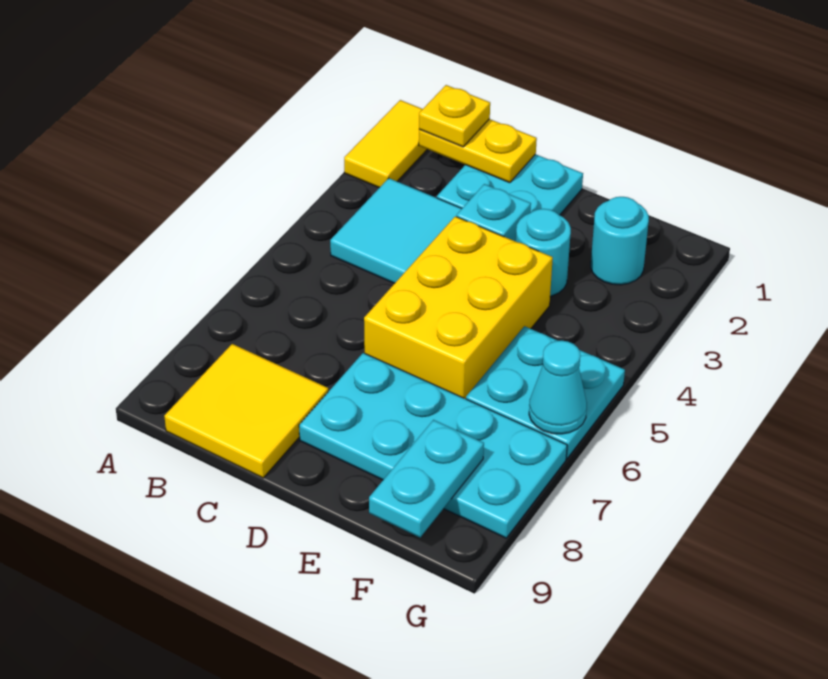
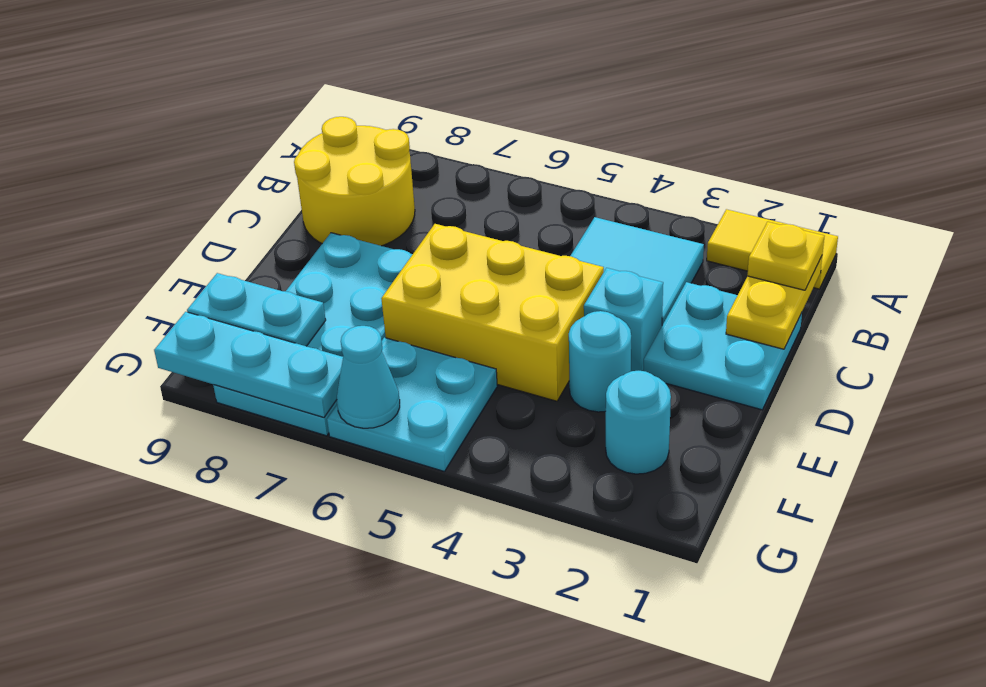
yellow tile B8:C9 level 1 -> yellow round brick B8:C9 level 1
none -> cyan plate G7:G9 level 2

